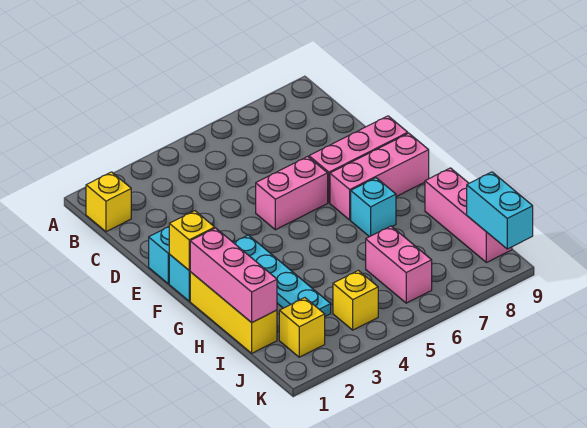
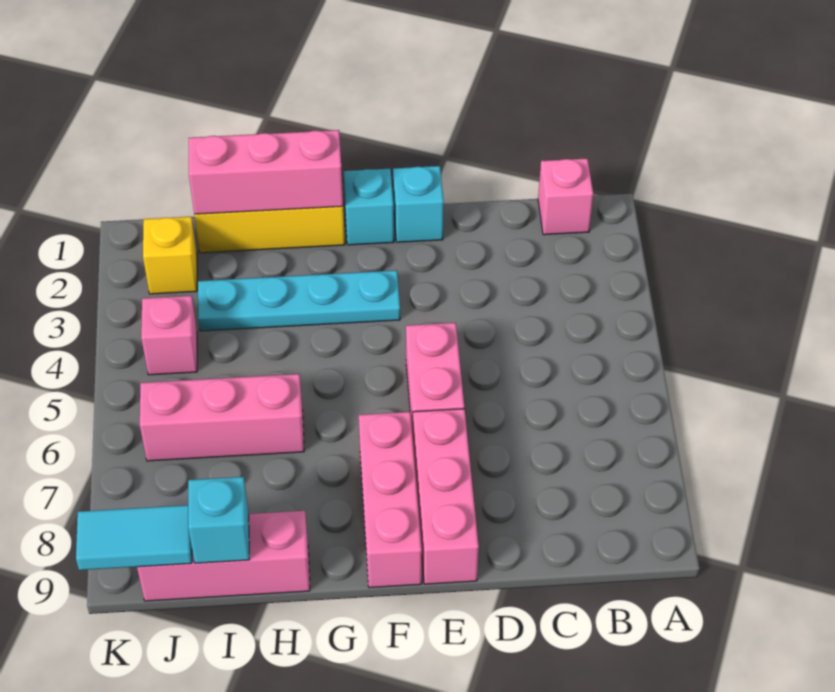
yellow brick B1 level 1 -> pink brick B1 level 1
yellow brick F1 level 2 -> none
cyan brick G7 level 1 -> cyan brick I9 level 2
pink brick I6:J6 level 1 -> pink brick H6:J6 level 1
yellow brick J4 level 1 -> pink brick J4 level 1
cyan brick J9:K9 level 2 -> cyan tile J9:K9 level 2

